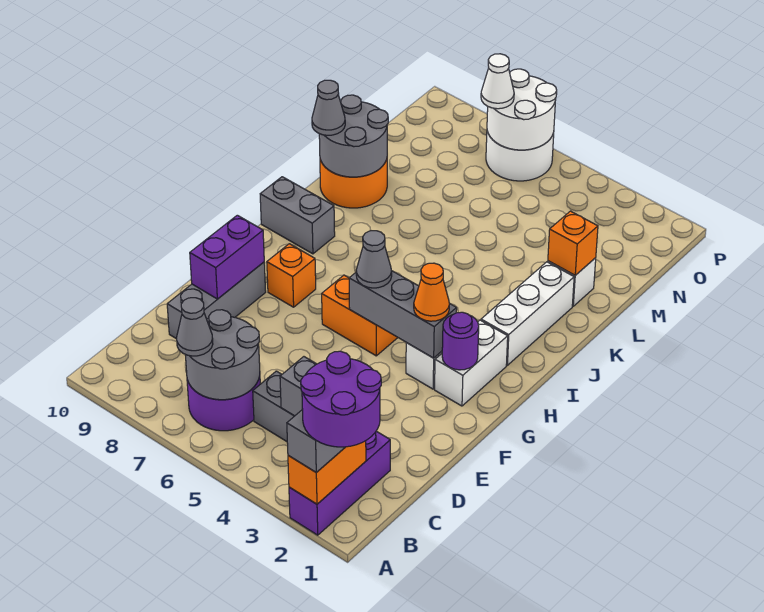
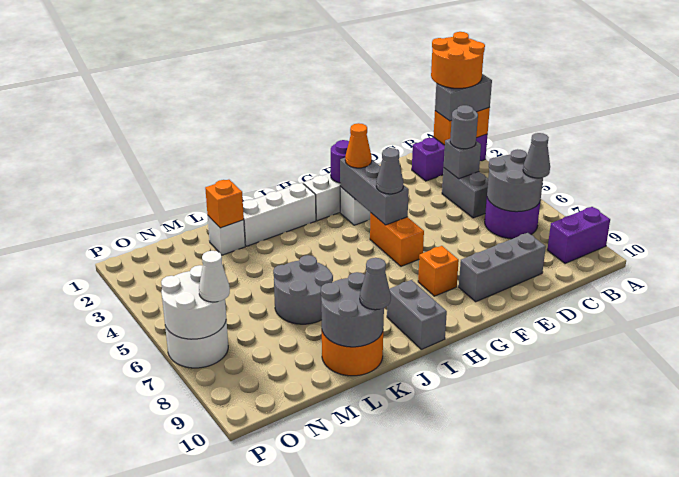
purple round brick A1:B2 level 4 -> orange round brick A1:B2 level 4
none -> grey round brick C4 level 3
purple brick E9:F9 level 2 -> purple brick A9:B9 level 1
none -> grey round brick K6:L7 level 1

